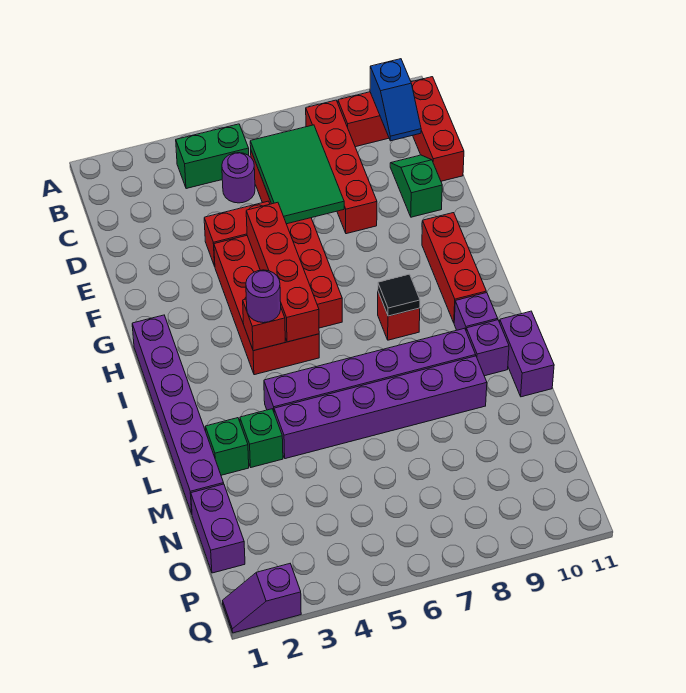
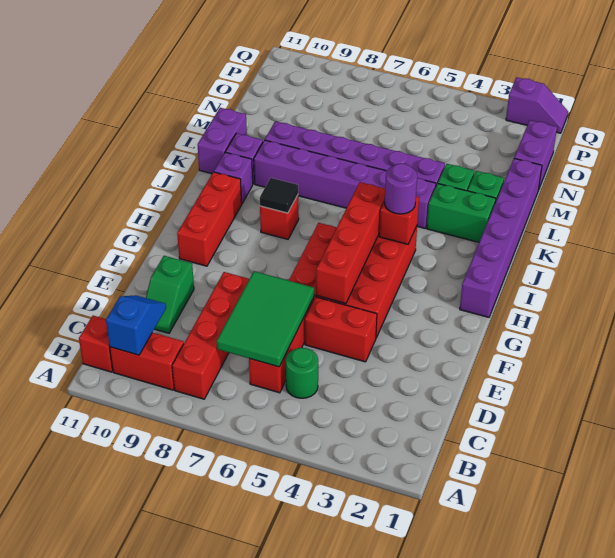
green brick B4:B5 level 1 -> green brick K2:K3 level 1
red brick B11:D11 level 1 -> red brick B11 level 1
purple round brick C5 level 1 -> green round brick C5 level 1

